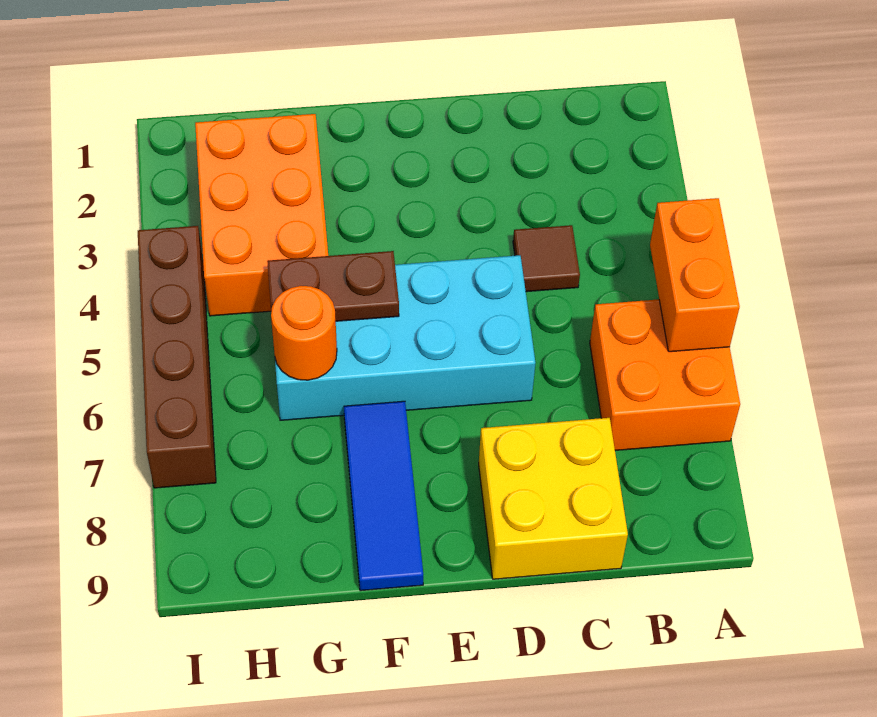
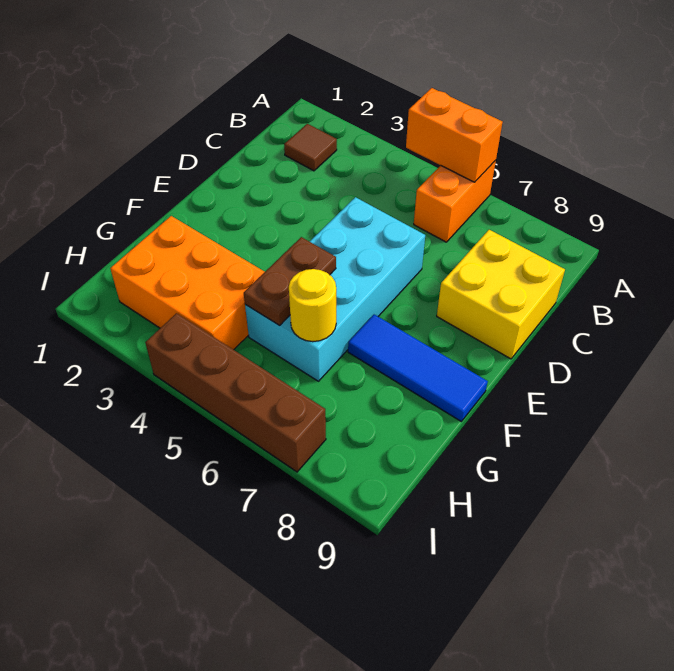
orange brick A6:B7 level 1 -> orange brick A6:B6 level 1
brown tile C4 level 1 -> brown tile B2 level 1
orange round brick G6 level 2 -> yellow round brick G6 level 2

